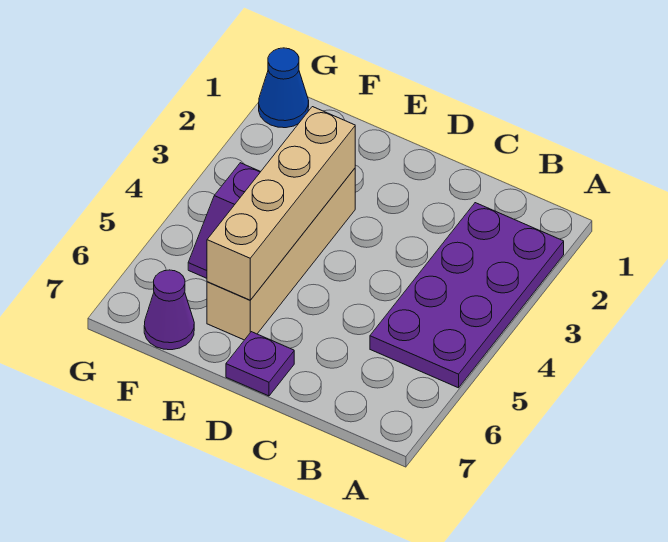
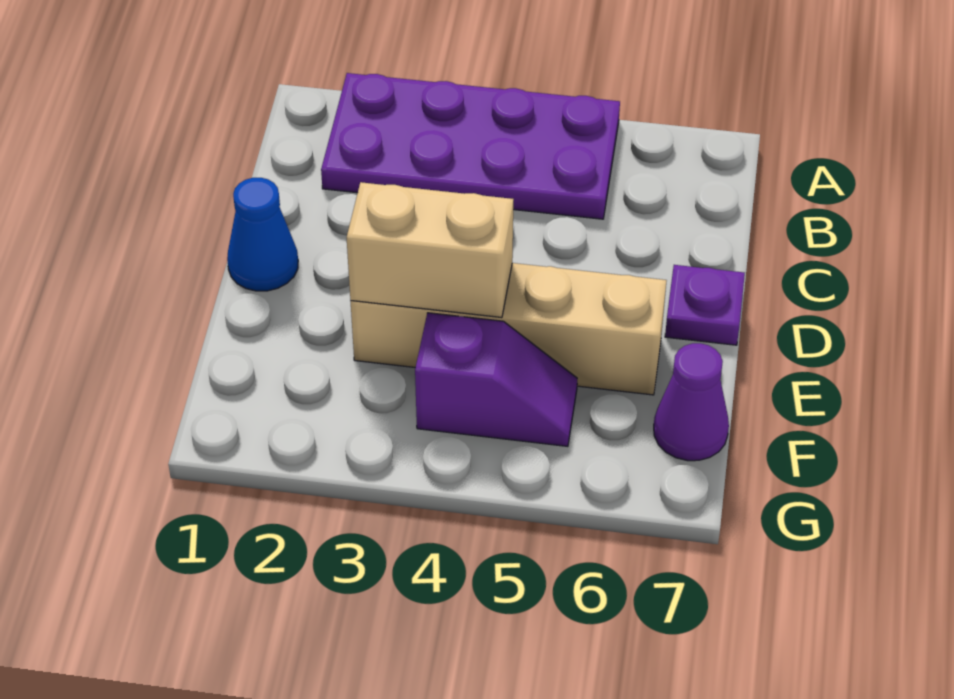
tan brick E3:E6 level 2 -> tan brick E3:E4 level 2
blue cone G1 level 1 -> blue cone D1 level 1

